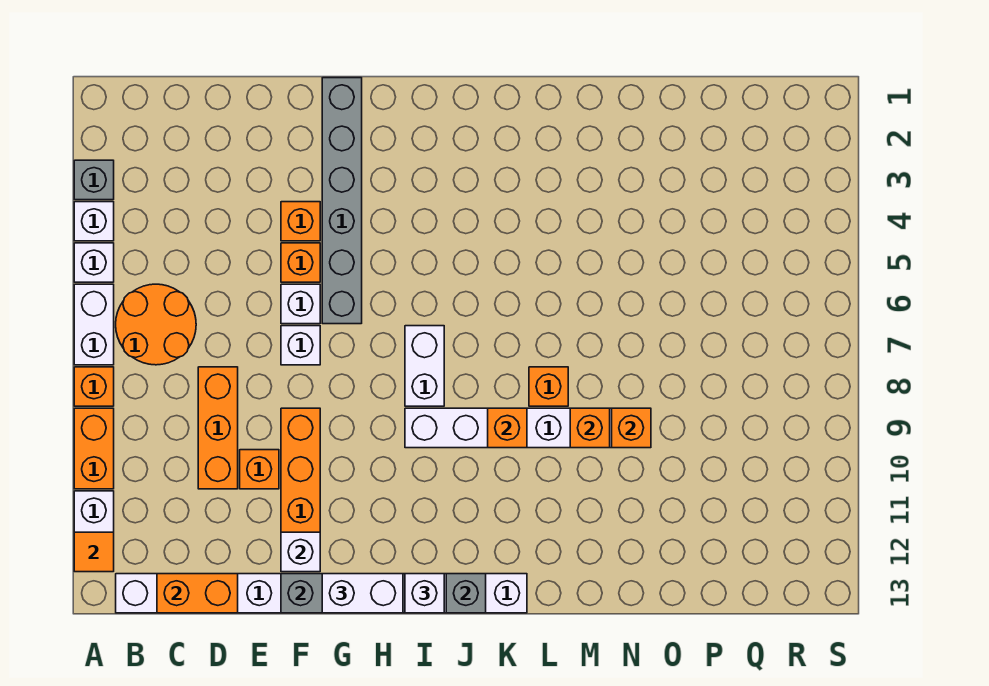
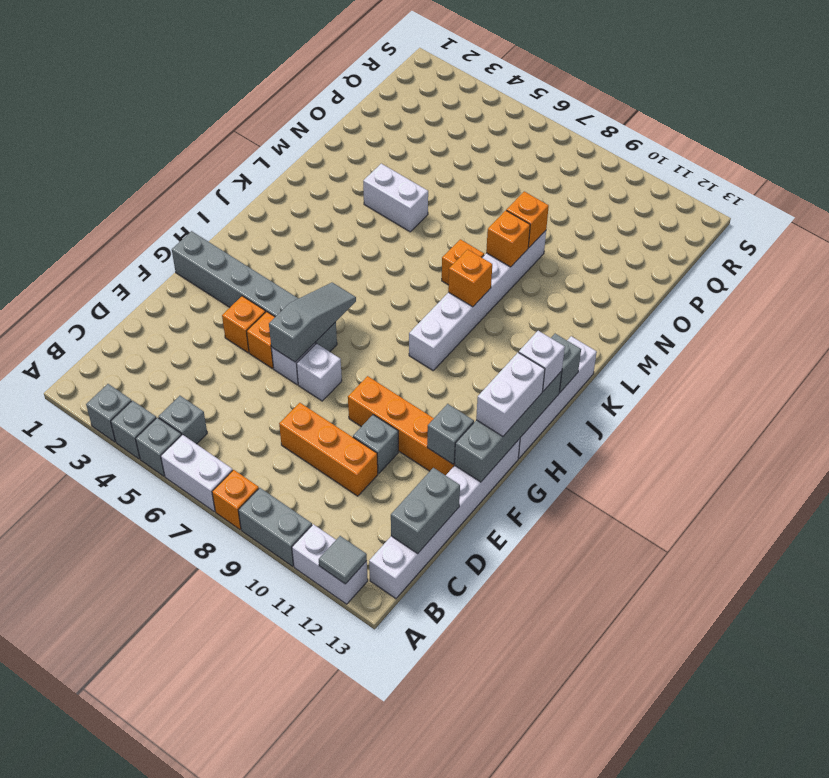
white brick A4 level 1 -> grey brick A4 level 1
white brick A5 level 1 -> grey brick A5 level 1
orange brick A9:A10 level 1 -> grey brick A9:A10 level 1
orange tile A12 level 2 -> grey tile A12 level 2
none -> grey brick B5 level 1
orange round brick B6:C7 level 1 -> none
orange brick C13:D13 level 2 -> grey brick C13:D13 level 2
orange brick E10 level 1 -> grey brick E10 level 1
none -> grey slope F6:H6 level 2 top F
white brick F12 level 2 -> grey brick F12 level 2
white brick I7:I8 level 1 -> white brick M4:M5 level 1

